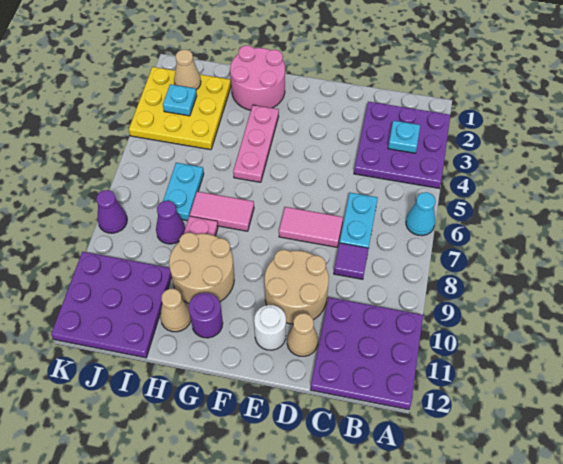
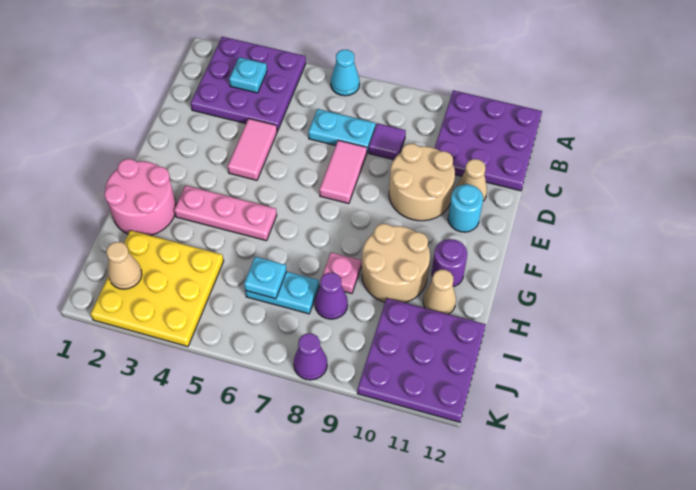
white round brick E11 level 1 -> cyan round brick E11 level 1
pink tile G7:H7 level 1 -> pink tile D4:E4 level 1
cyan plate J3 level 2 -> cyan plate I6 level 2

